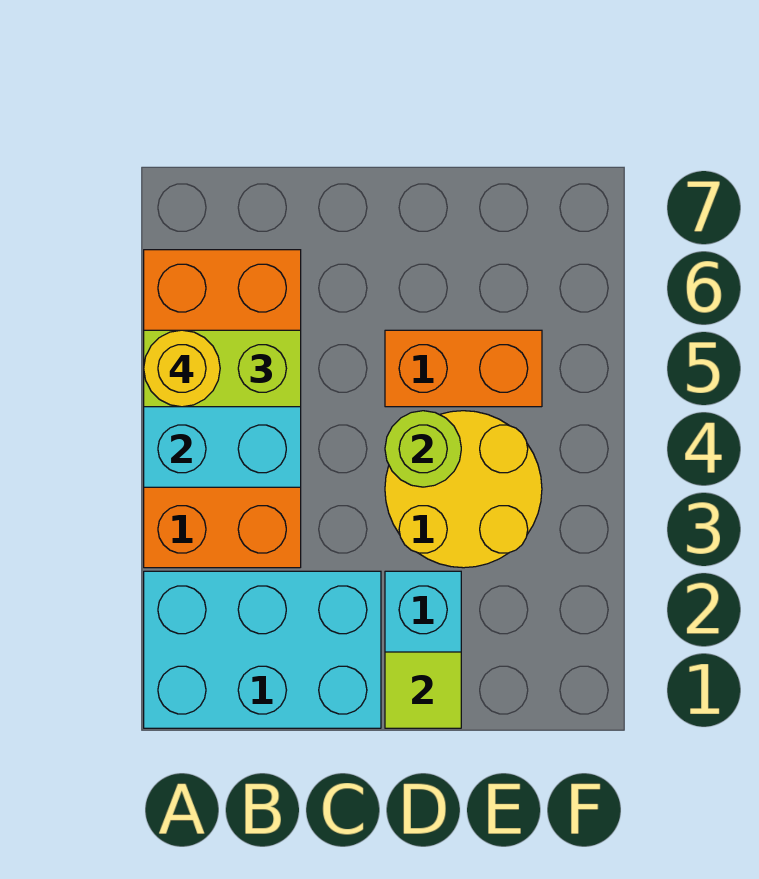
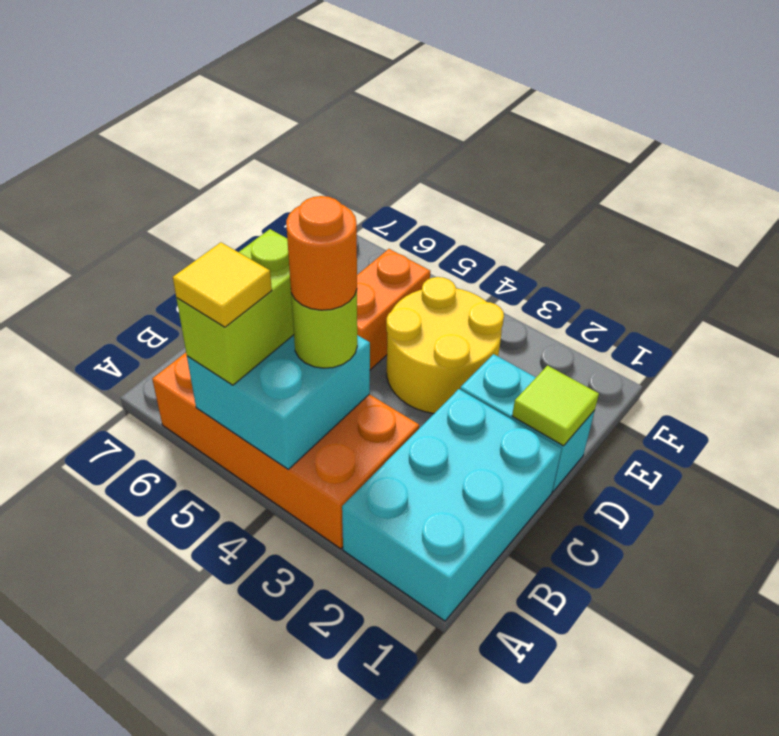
yellow round brick A5 level 4 -> yellow tile A5 level 4
none -> orange round brick B4 level 4
lime round brick D4 level 2 -> lime round brick B4 level 3

